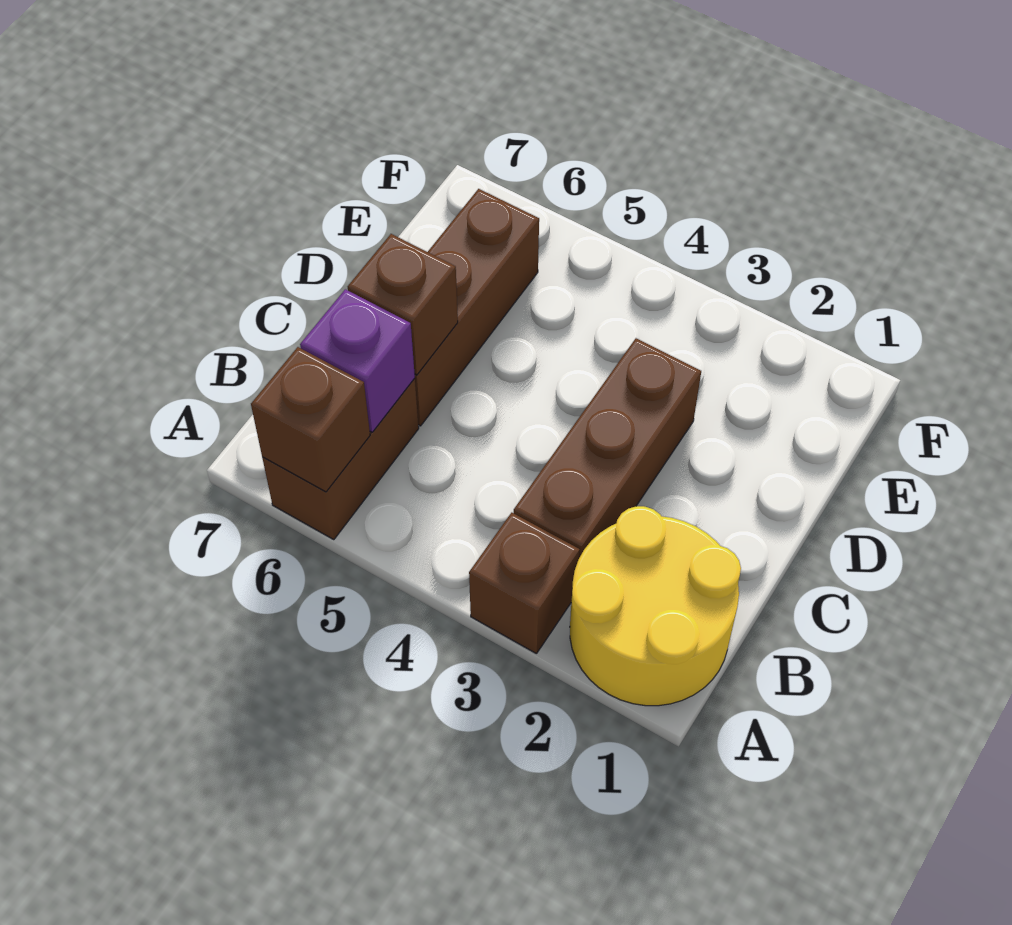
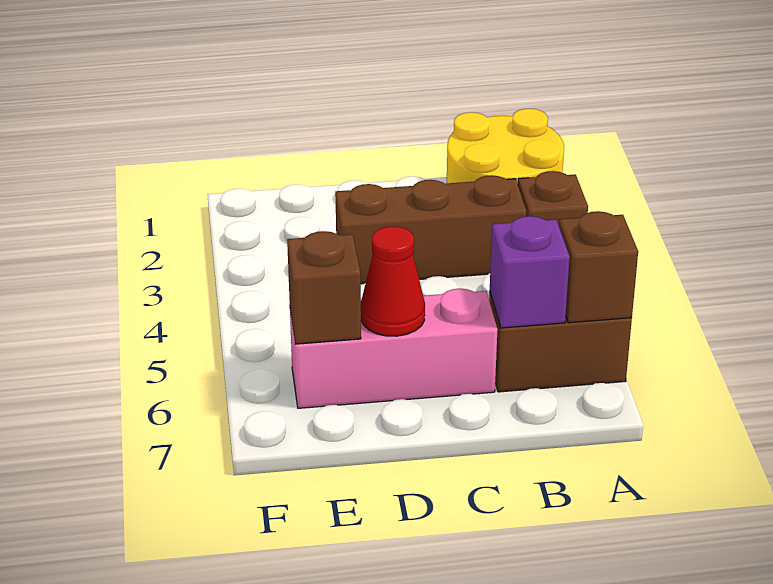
brown brick C6:E6 level 1 -> pink brick C6:E6 level 1
brown brick C6 level 2 -> brown brick E6 level 2
none -> red cone D6 level 2

